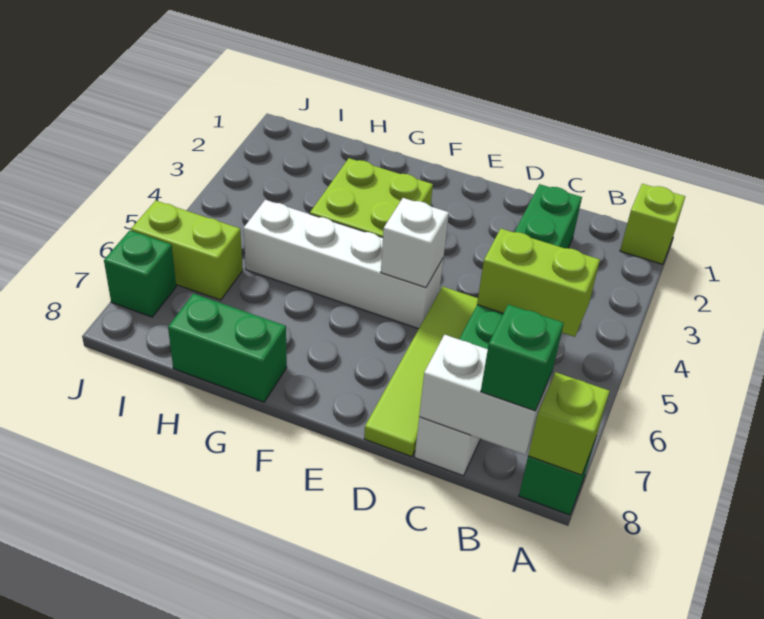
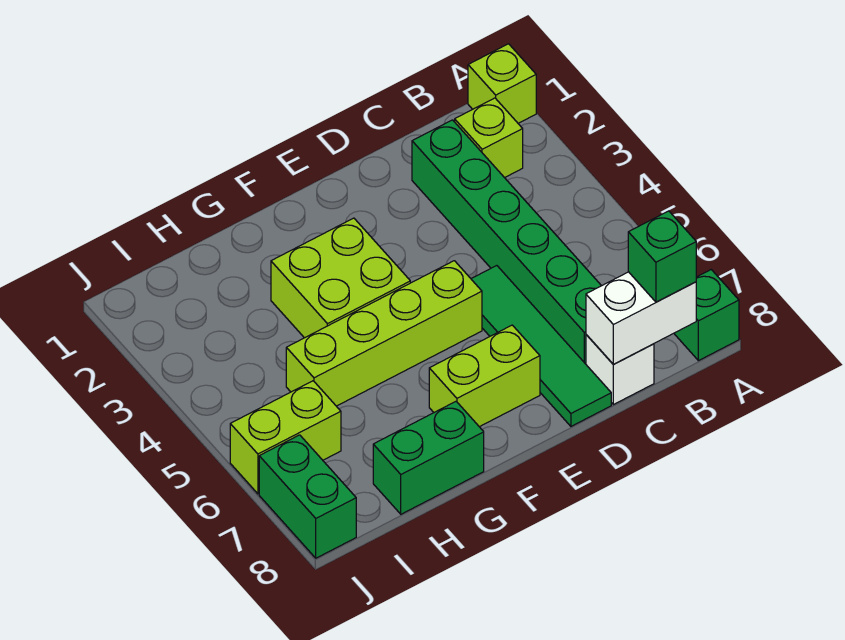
lime brick A8 level 2 -> lime brick B2 level 1
lime brick B5:C5 level 2 -> lime brick E7:F7 level 1
lime tile D5:D8 level 1 -> green tile D5:D8 level 1
white brick E5:H5 level 1 -> lime brick E5:H5 level 1
white brick E5 level 2 -> none
green brick J7 level 1 -> green brick J7:J8 level 1

